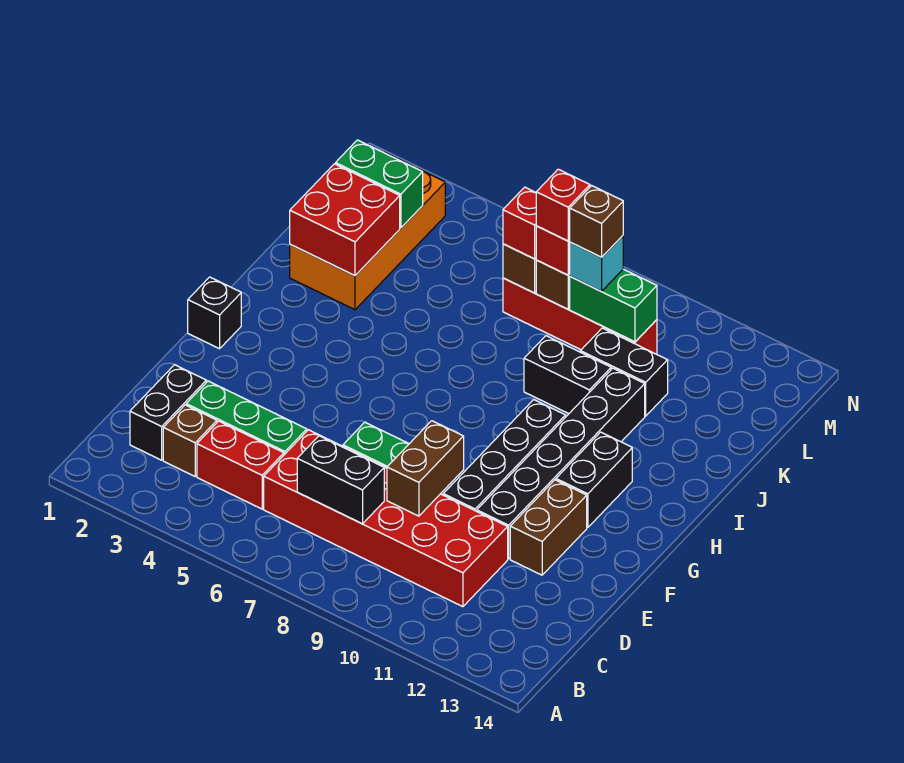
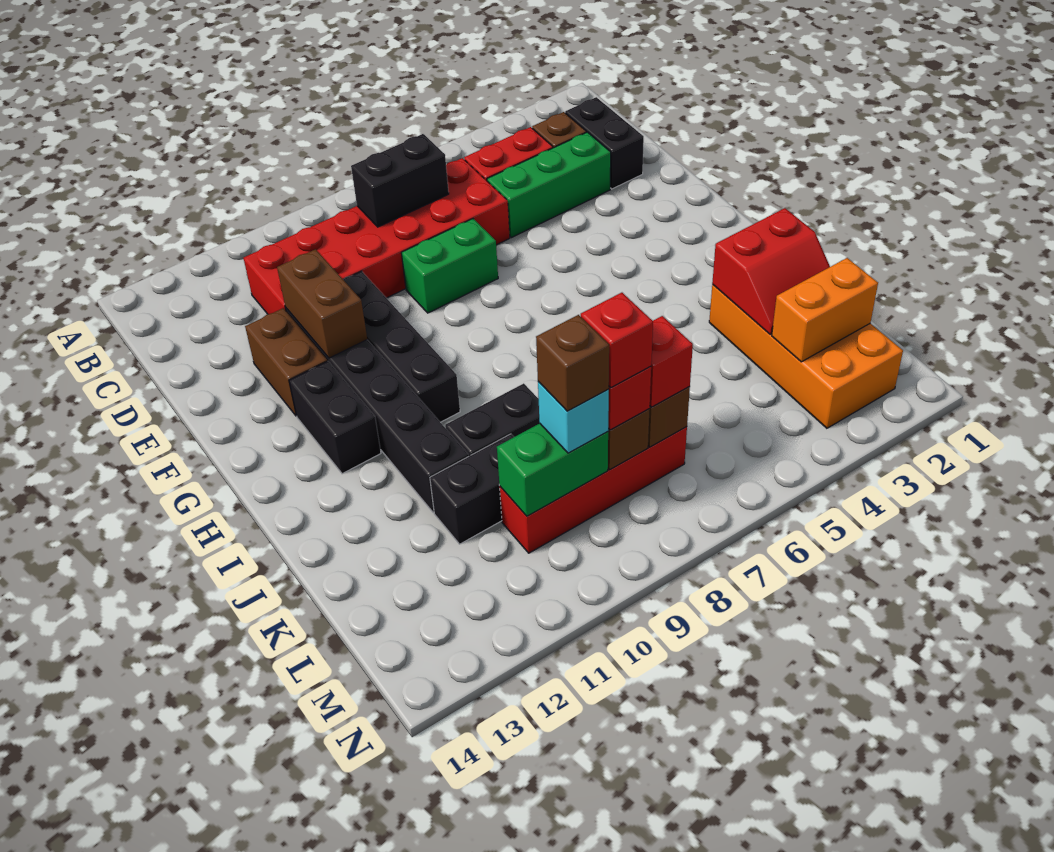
brown brick D9:E9 level 2 -> brown brick E11:F11 level 2
black brick G1 level 1 -> none
red brick J2:K3 level 2 -> red slope J2:K3 level 2 top J
green brick L2:L3 level 2 -> orange brick L2:L3 level 2

